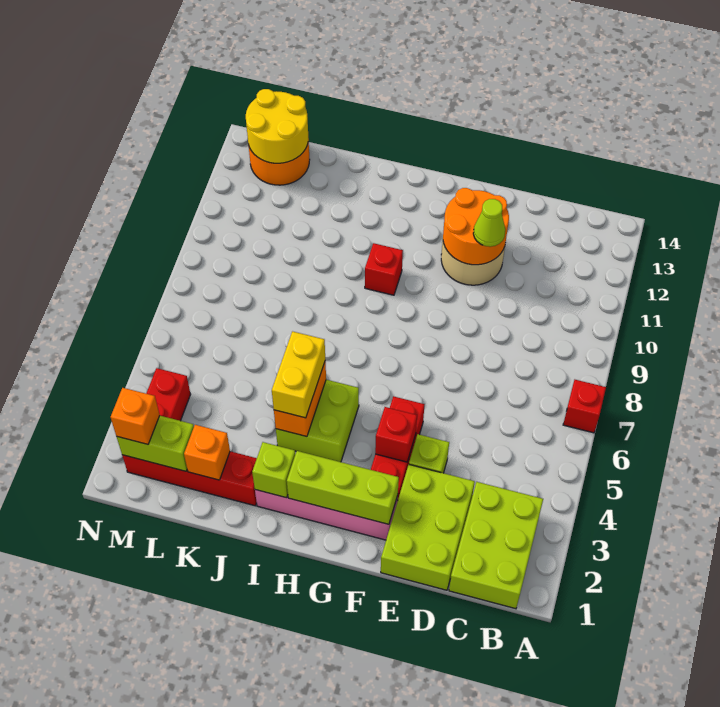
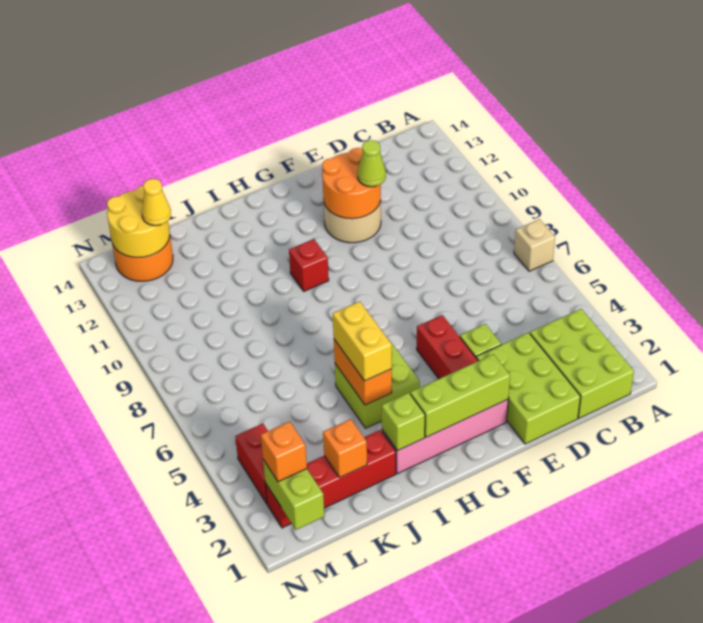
red brick A7 level 1 -> tan brick A7 level 1
red brick F4 level 2 -> none
lime brick L2:M2 level 2 -> lime brick M1:M2 level 2
none -> yellow cone L13 level 3

